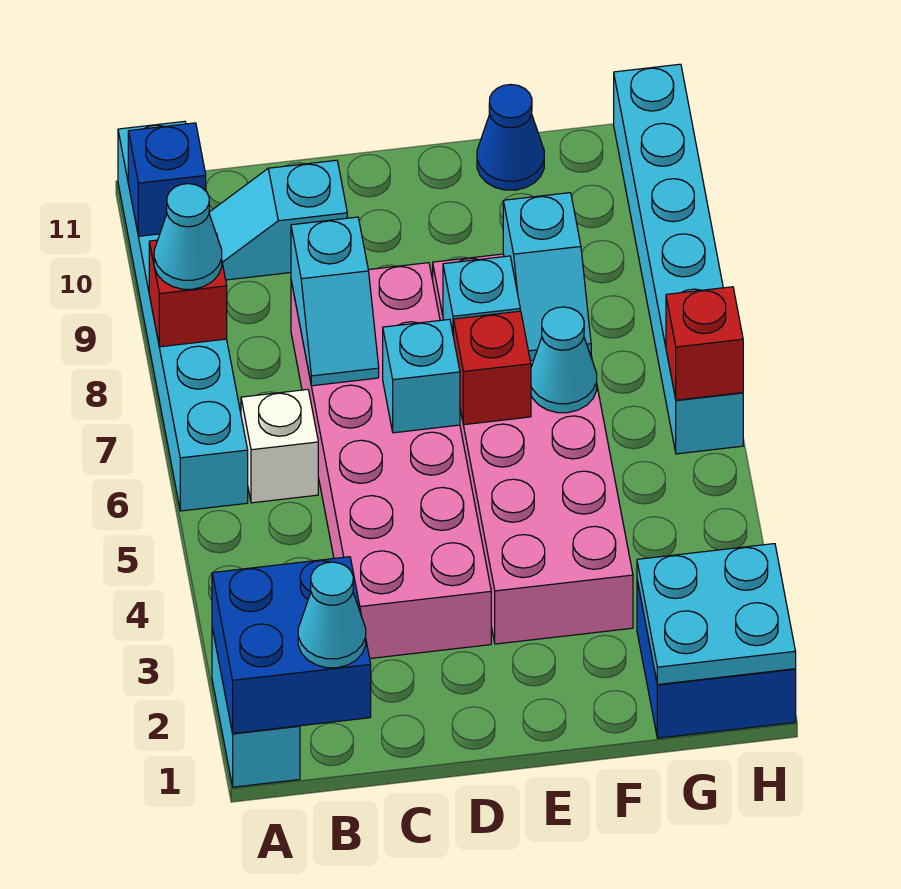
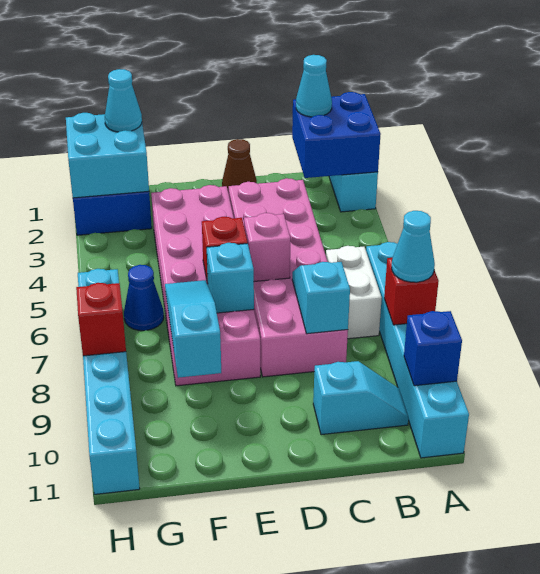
white brick B6 level 1 -> white brick B6:B7 level 1
none -> brown cone D1 level 1
cyan brick D6 level 2 -> pink brick D6 level 2
cyan cone F6 level 2 -> cyan cone G1 level 3
cyan slope F7:F8 level 2 top 8 -> cyan slope F7:F9 level 2 top 9
blue cone F11 level 1 -> blue cone G6 level 1
cyan plate G1:H2 level 2 -> cyan brick G1:H2 level 2
red brick H6 level 2 -> red brick H8 level 2

